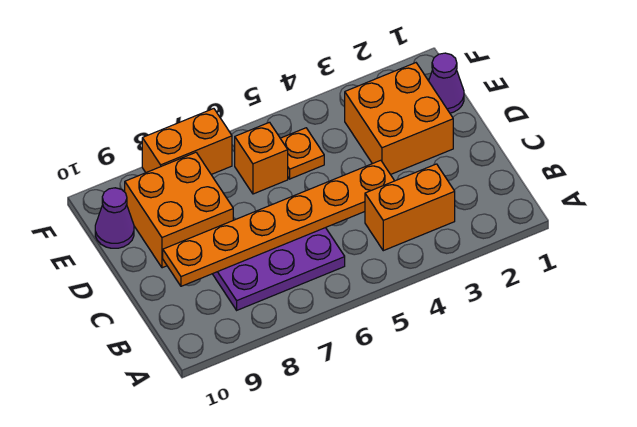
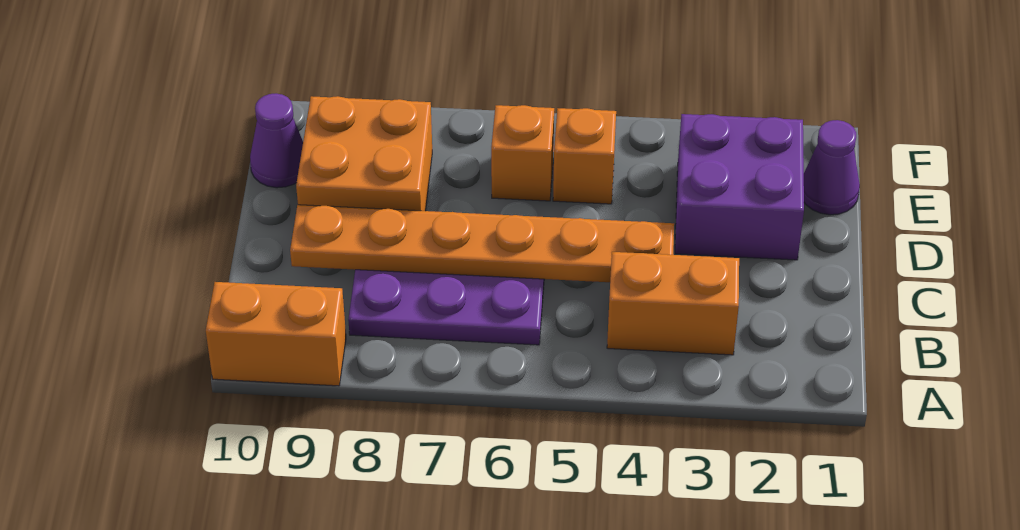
orange brick D2:E3 level 1 -> purple brick D2:E3 level 1
orange plate E5 level 1 -> orange brick E5 level 1
orange brick F7:F8 level 1 -> orange brick A9:A10 level 1

